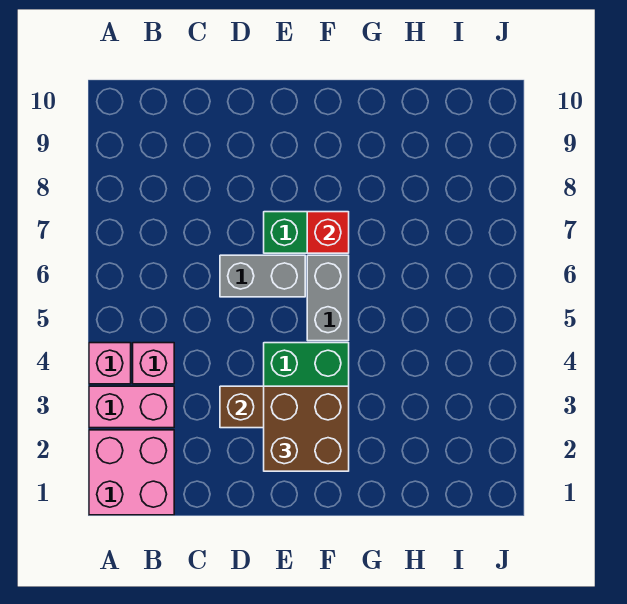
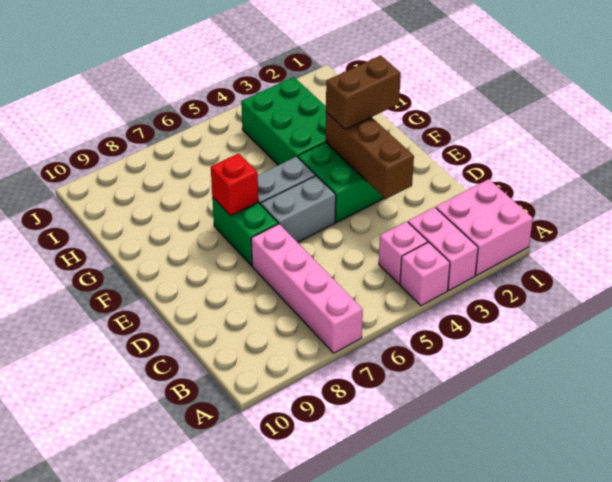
none -> pink brick A7:D7 level 1
grey brick D6:E6 level 1 -> grey brick E5:E6 level 1
brown brick E2:F3 level 3 -> brown brick F2:F3 level 3
none -> green brick G3:I4 level 1

